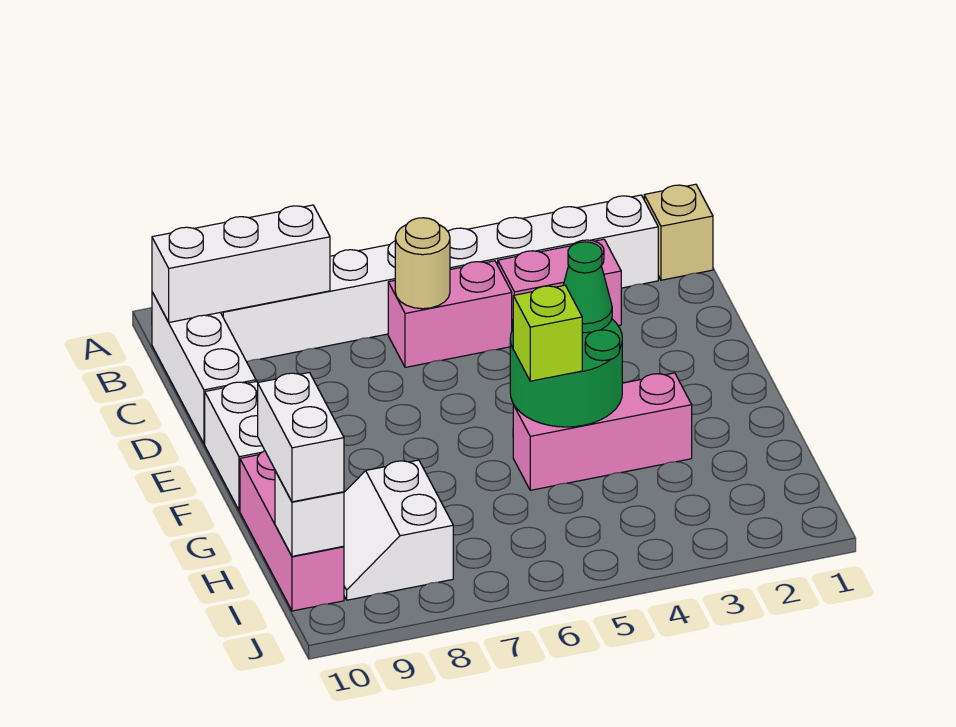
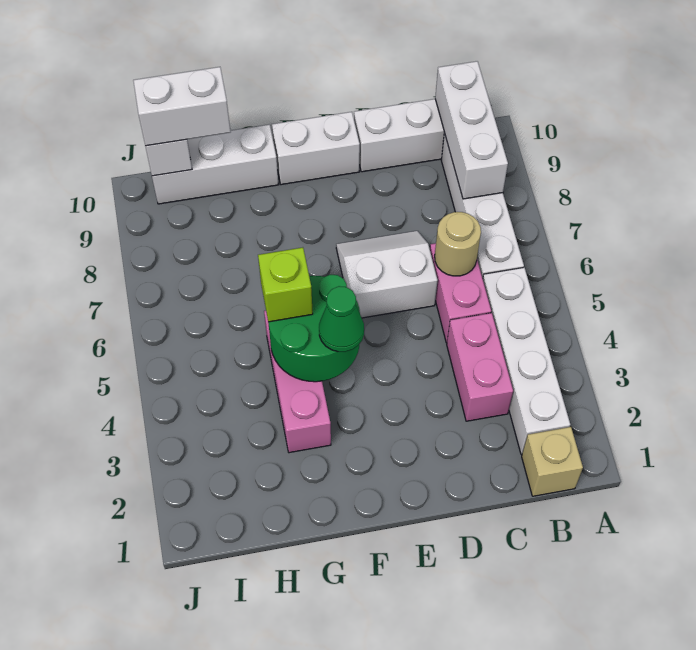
pink brick G10:I10 level 1 -> white brick G10:I10 level 1
white slope H8:I9 level 1 top 8 -> white slope D6:E7 level 1 top 6

